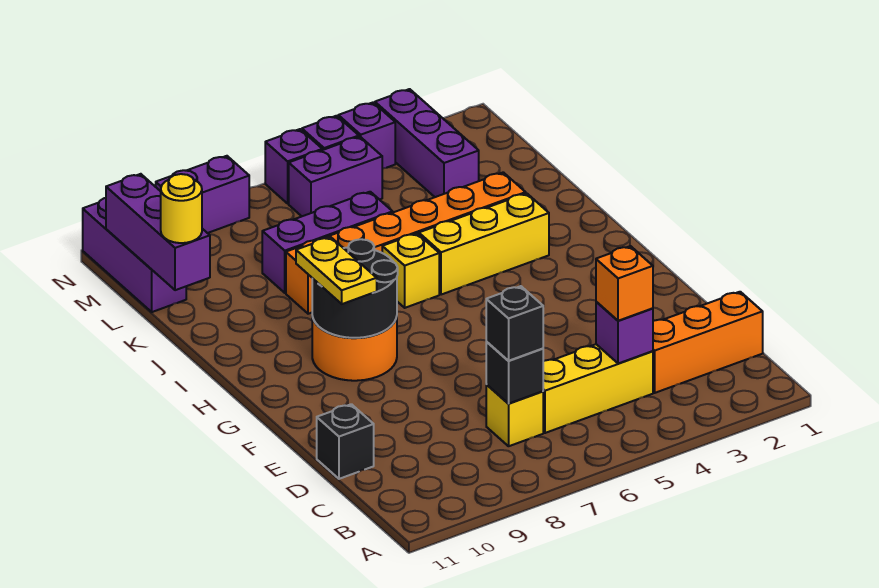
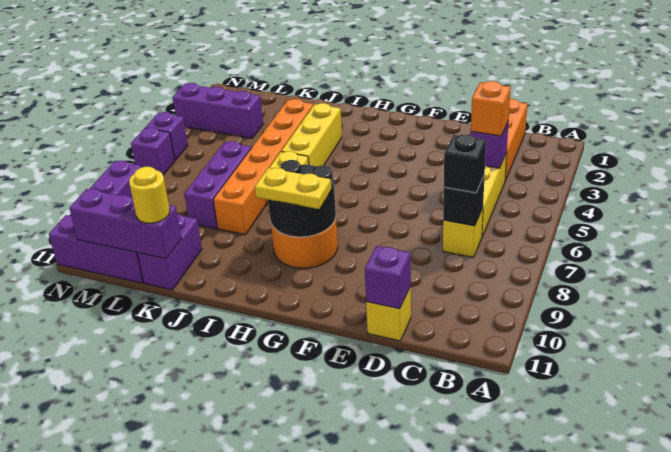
black brick D11 level 1 -> yellow brick D11 level 1
purple brick M5:M6 level 1 -> purple brick K10:K11 level 1
purple brick N4 level 1 -> purple brick D11 level 2

